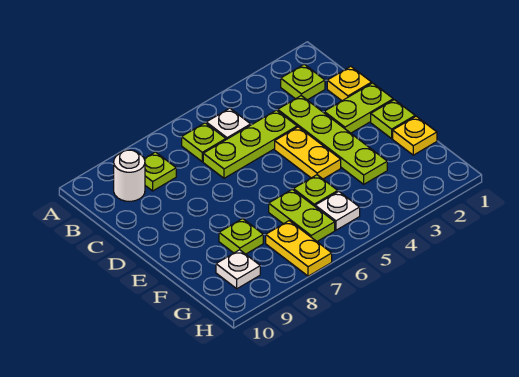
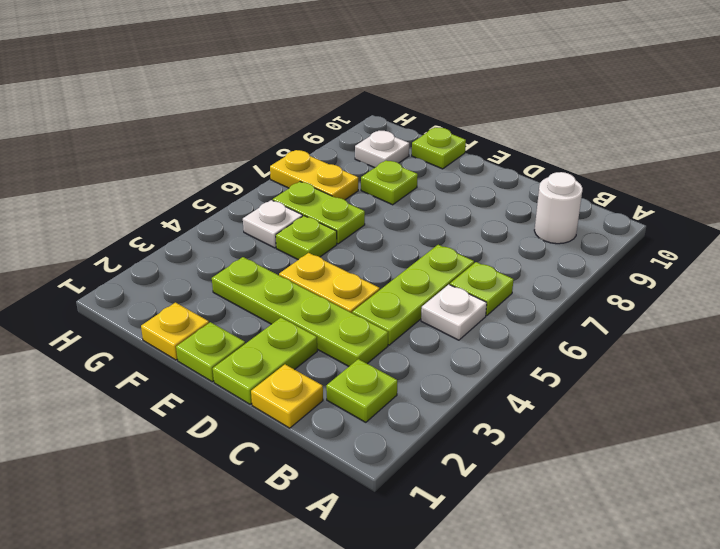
lime plate B8 level 1 -> lime plate F10 level 1

